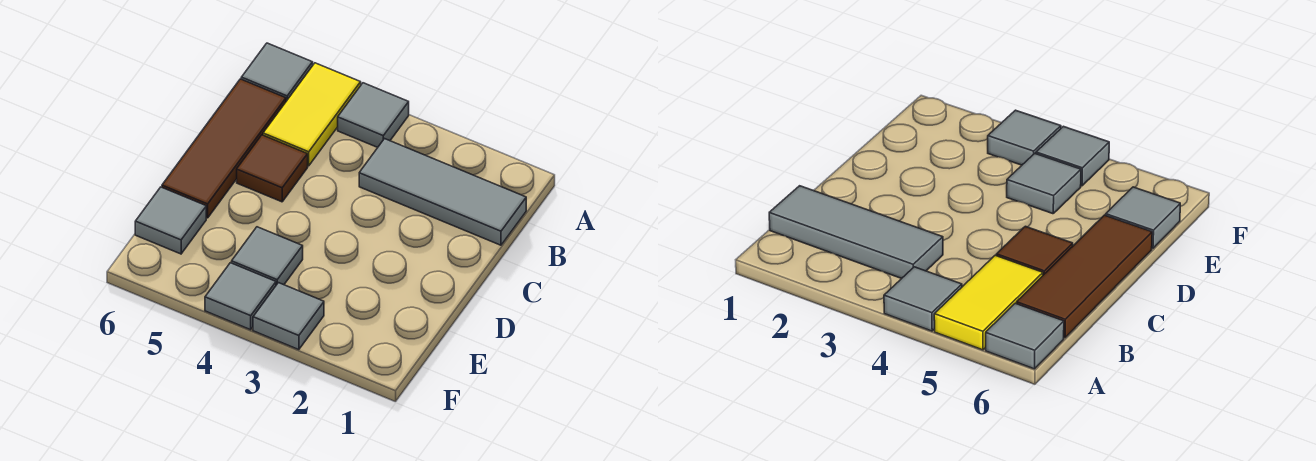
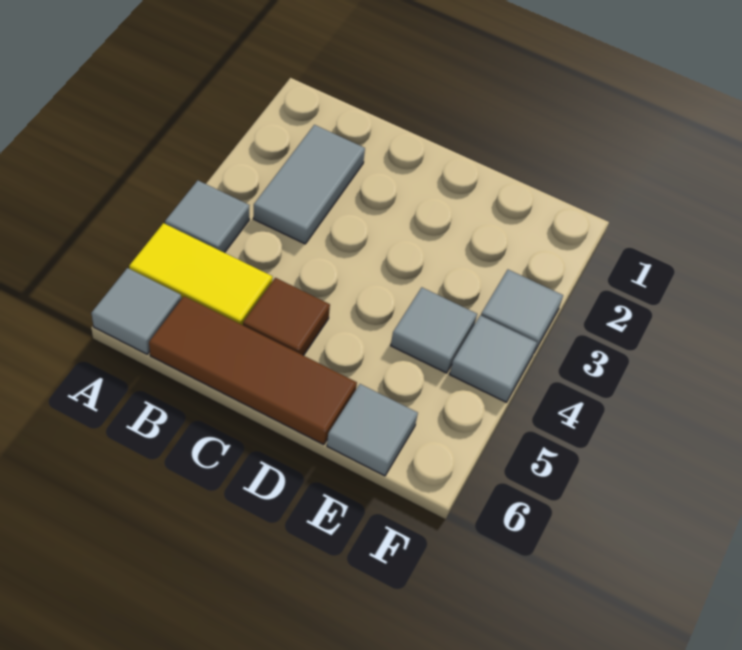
grey tile B1:B3 level 1 -> grey tile B2:B3 level 1

